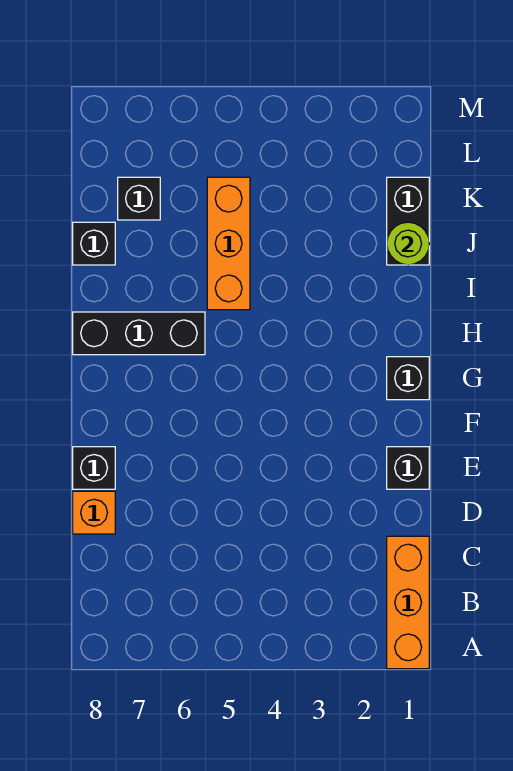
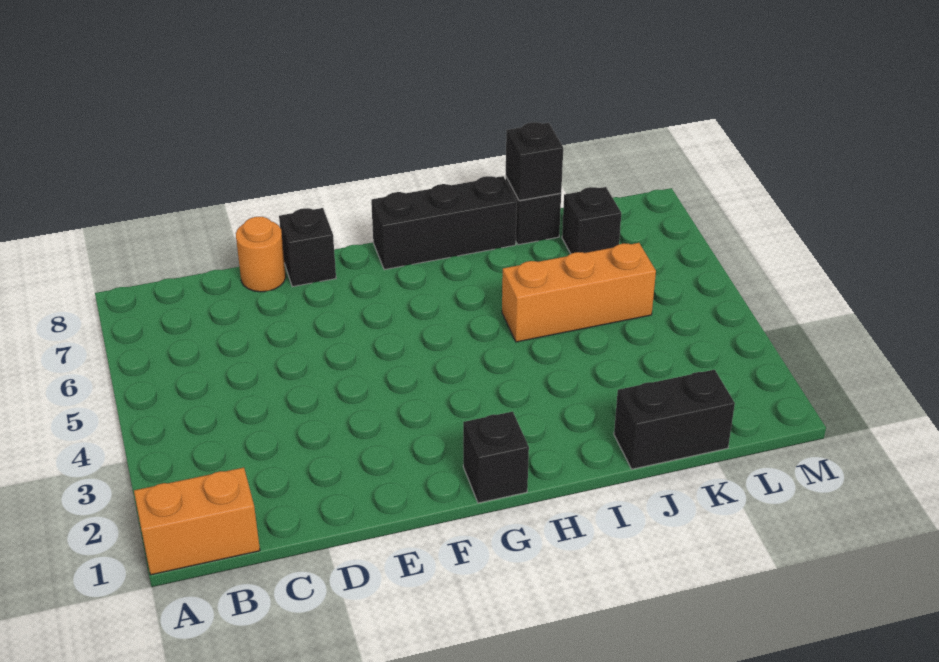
orange brick A1:C1 level 1 -> orange brick A1:B1 level 1
orange brick D8 level 1 -> orange round brick D8 level 1
black brick E1 level 1 -> black brick J8 level 2
black brick H6:H8 level 1 -> black brick G8:I8 level 1
lime round brick J1 level 2 -> none

